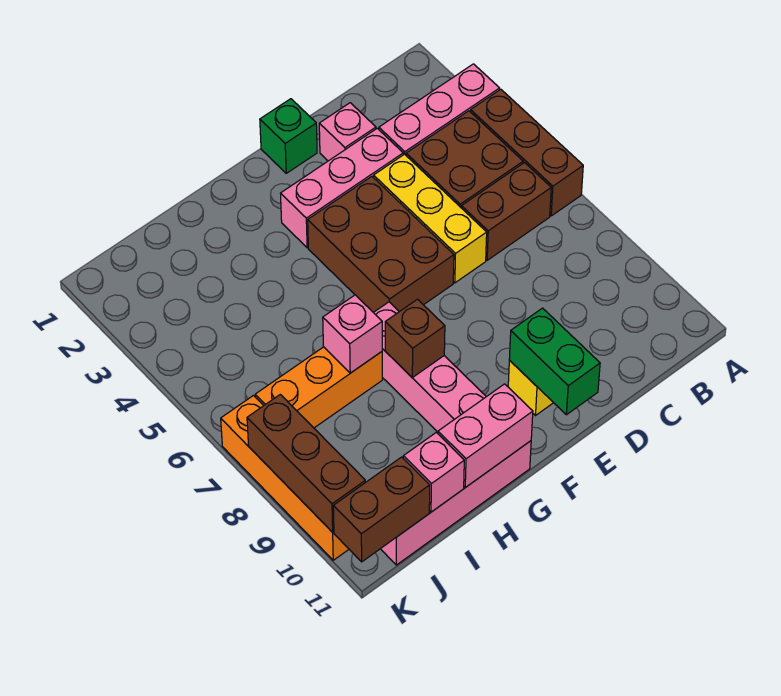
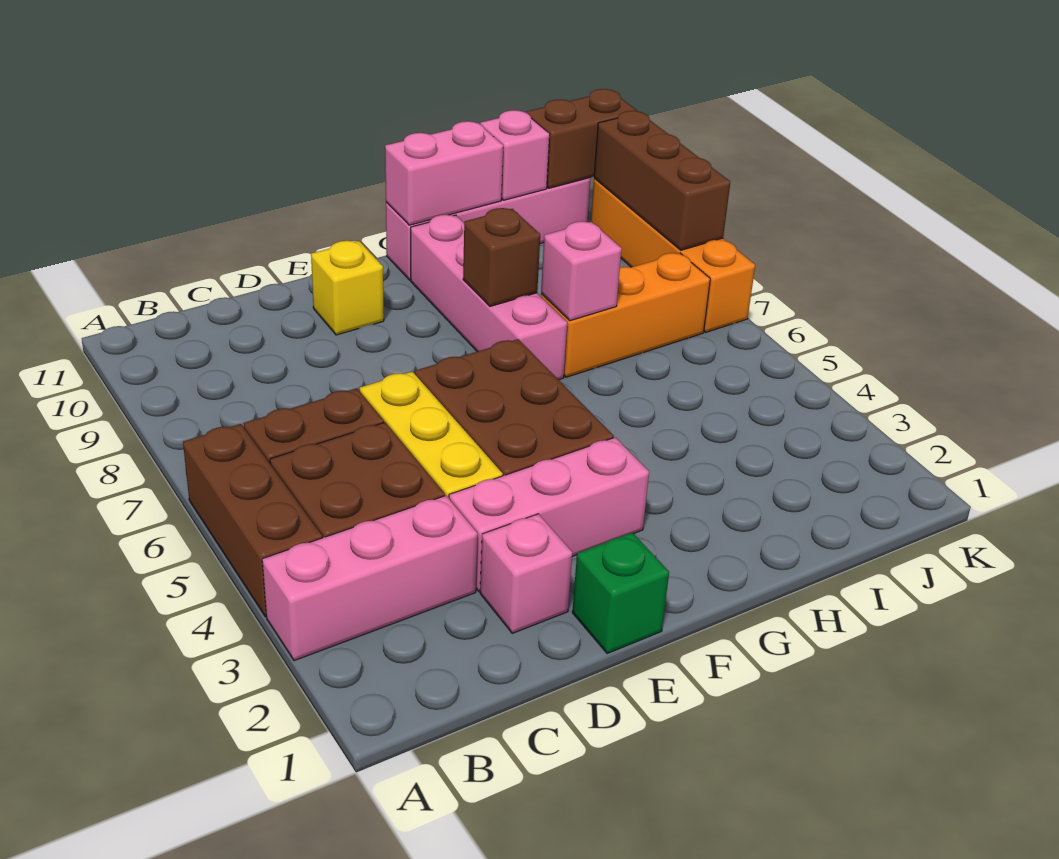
green brick E10:E11 level 2 -> none

